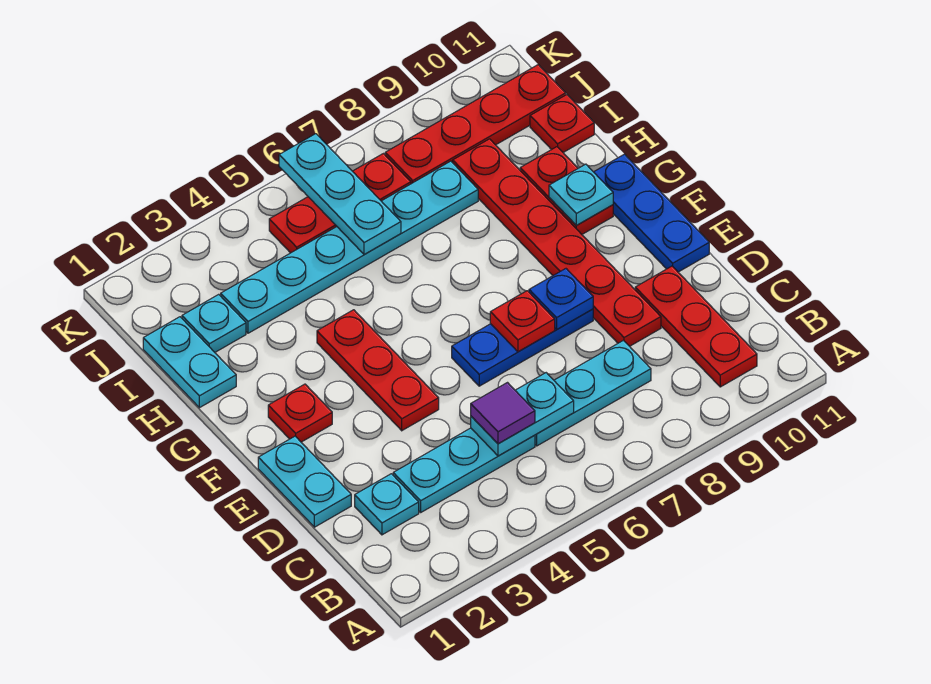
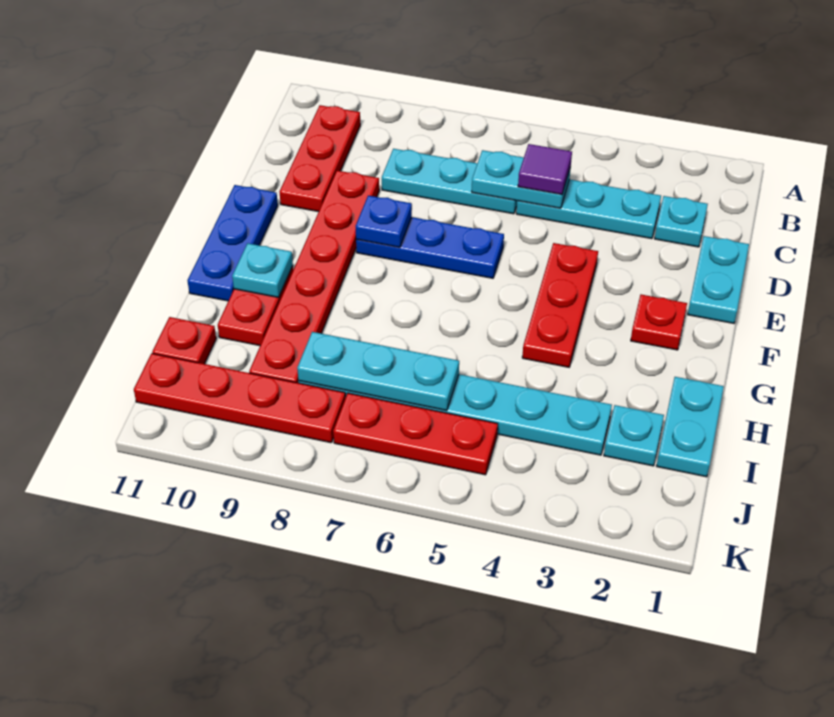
red plate E7 level 2 -> none
cyan plate I6:K6 level 2 -> cyan plate I6:I8 level 2

